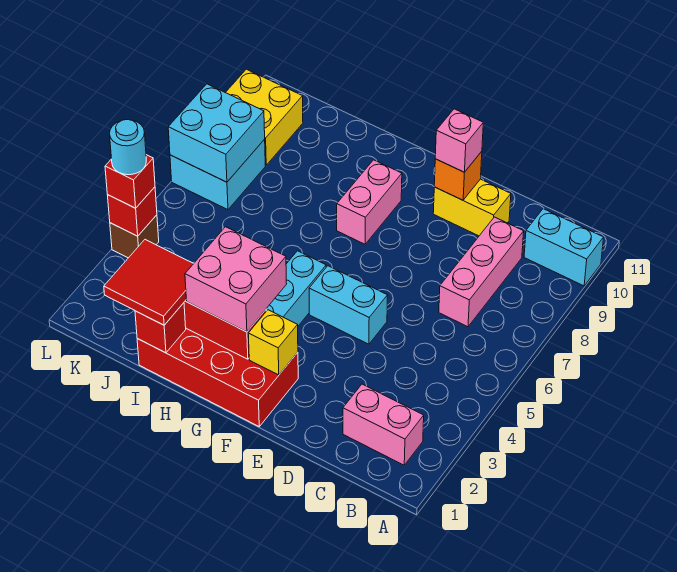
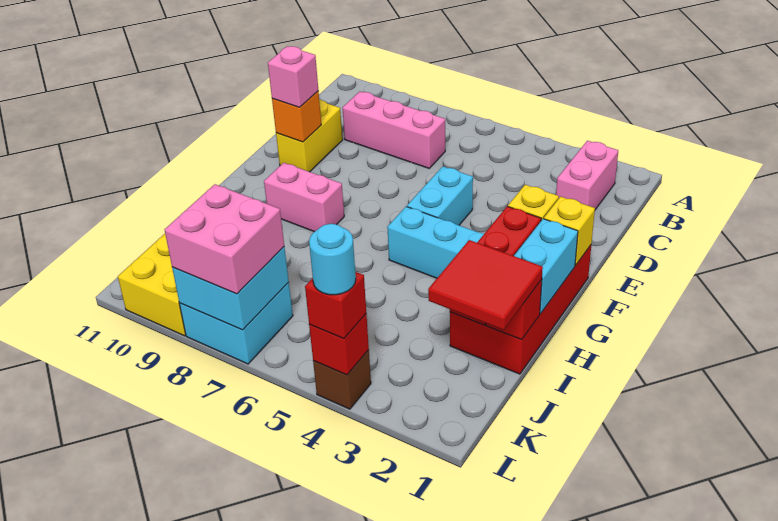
cyan brick A10:B10 level 1 -> cyan brick G1:H1 level 2
none -> yellow brick F1 level 2
pink brick G2:H3 level 3 -> pink brick K7:L8 level 3

